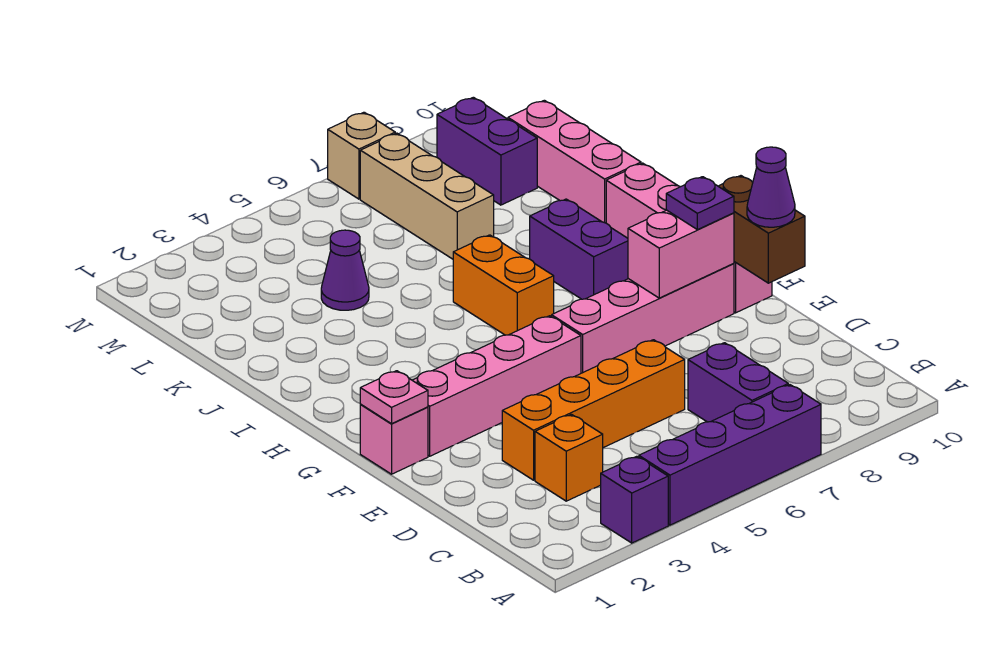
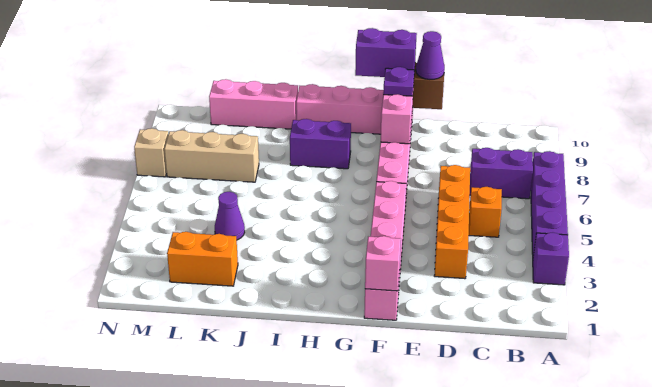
orange brick C3 level 1 -> orange brick C5 level 1
pink plate F1 level 2 -> pink brick F1 level 2
orange brick H6:I6 level 1 -> orange brick K2:L2 level 1
purple brick L9:M9 level 1 -> purple brick F10:G10 level 3

